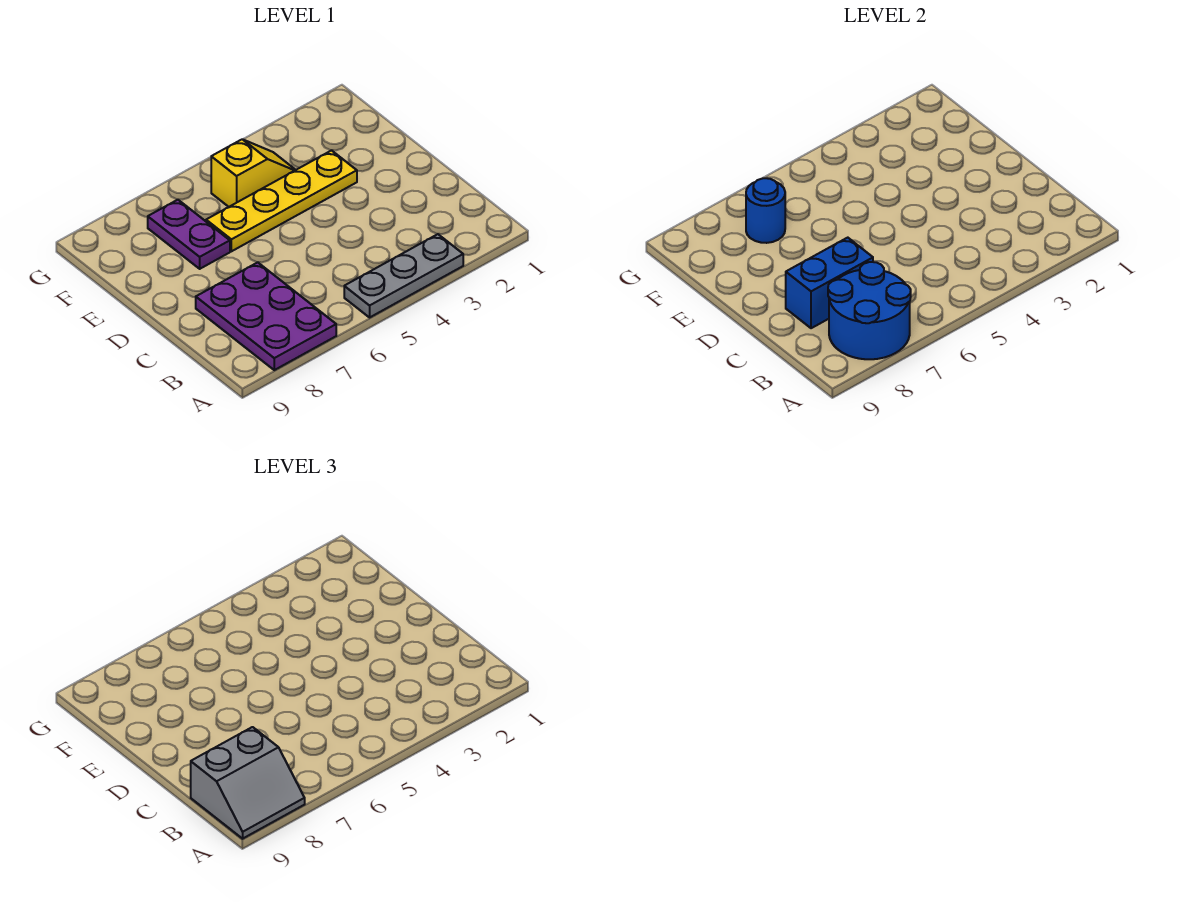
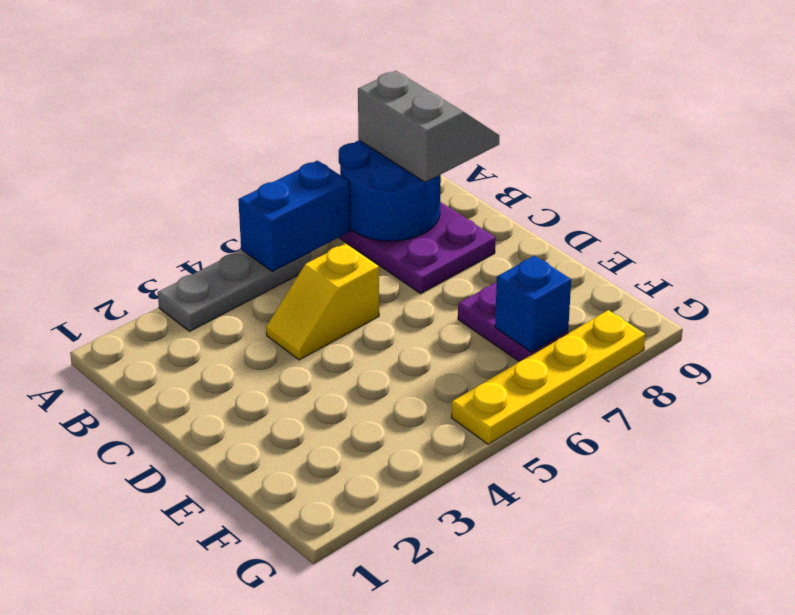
grey slope A8:B9 level 3 top B -> grey slope A8:B9 level 3 top 8
blue brick C7:C8 level 2 -> blue brick A5:A6 level 2
yellow plate E3:E6 level 1 -> yellow plate G5:G8 level 1
yellow slope F4:F5 level 1 top 5 -> yellow slope C4:C5 level 1 top 5
blue round brick F7 level 2 -> blue brick F7 level 2

